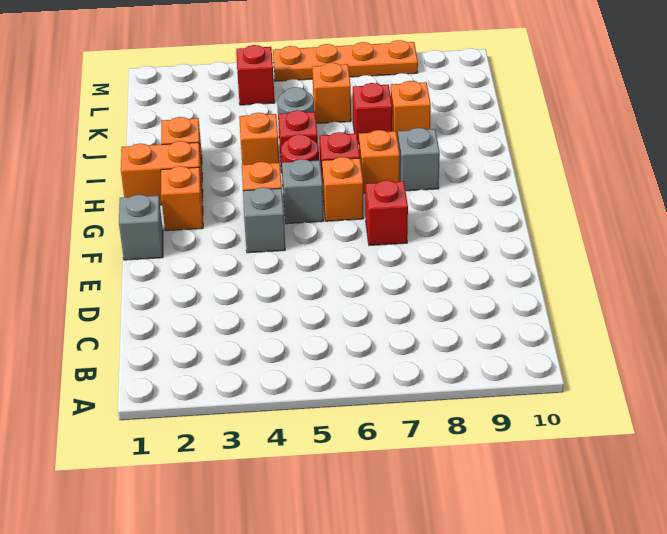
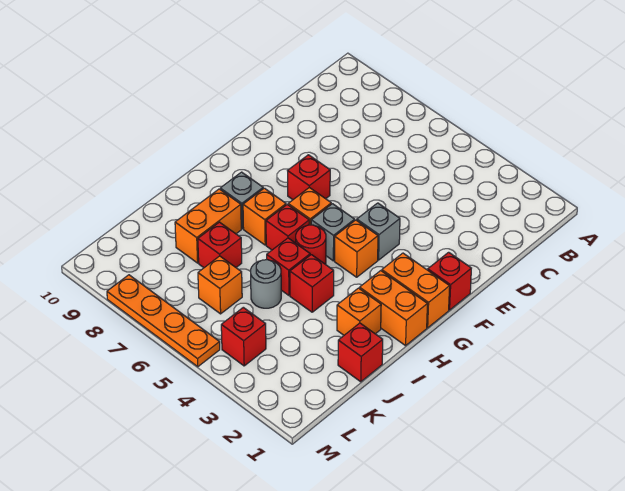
grey brick F1 level 1 -> red brick F1 level 1
orange brick G2 level 1 -> orange brick G1:G2 level 1
orange brick I4 level 1 -> red brick I4 level 1
none -> red brick J1 level 1
orange brick J8 level 1 -> orange brick I8:J8 level 1

